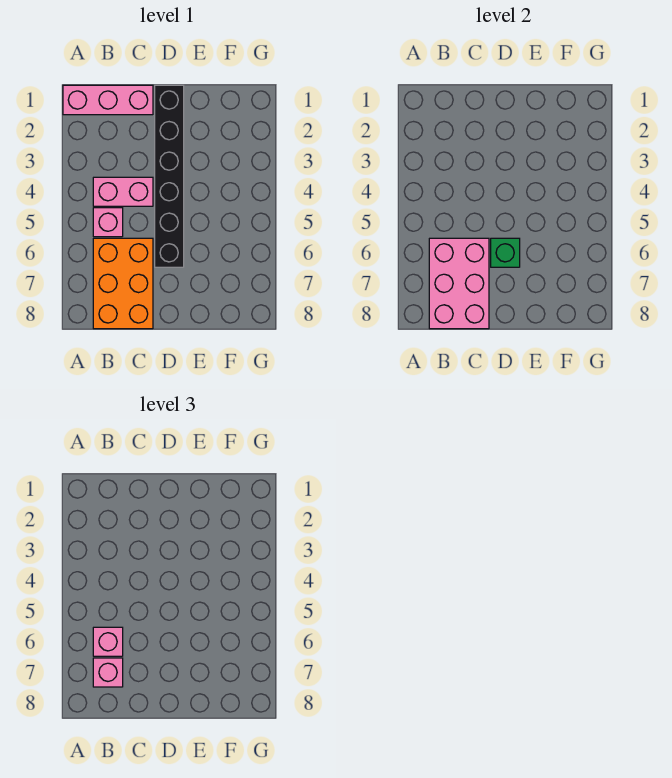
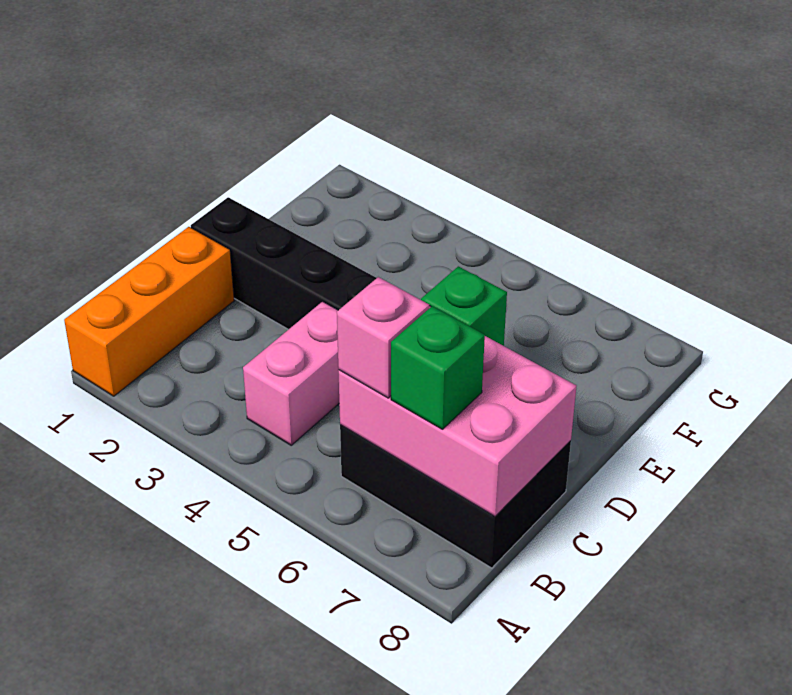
pink brick A1:C1 level 1 -> orange brick A1:C1 level 1
pink brick B5 level 1 -> none
orange brick B6:C8 level 1 -> black brick B6:C8 level 1
pink brick B7 level 3 -> green brick B7 level 3

